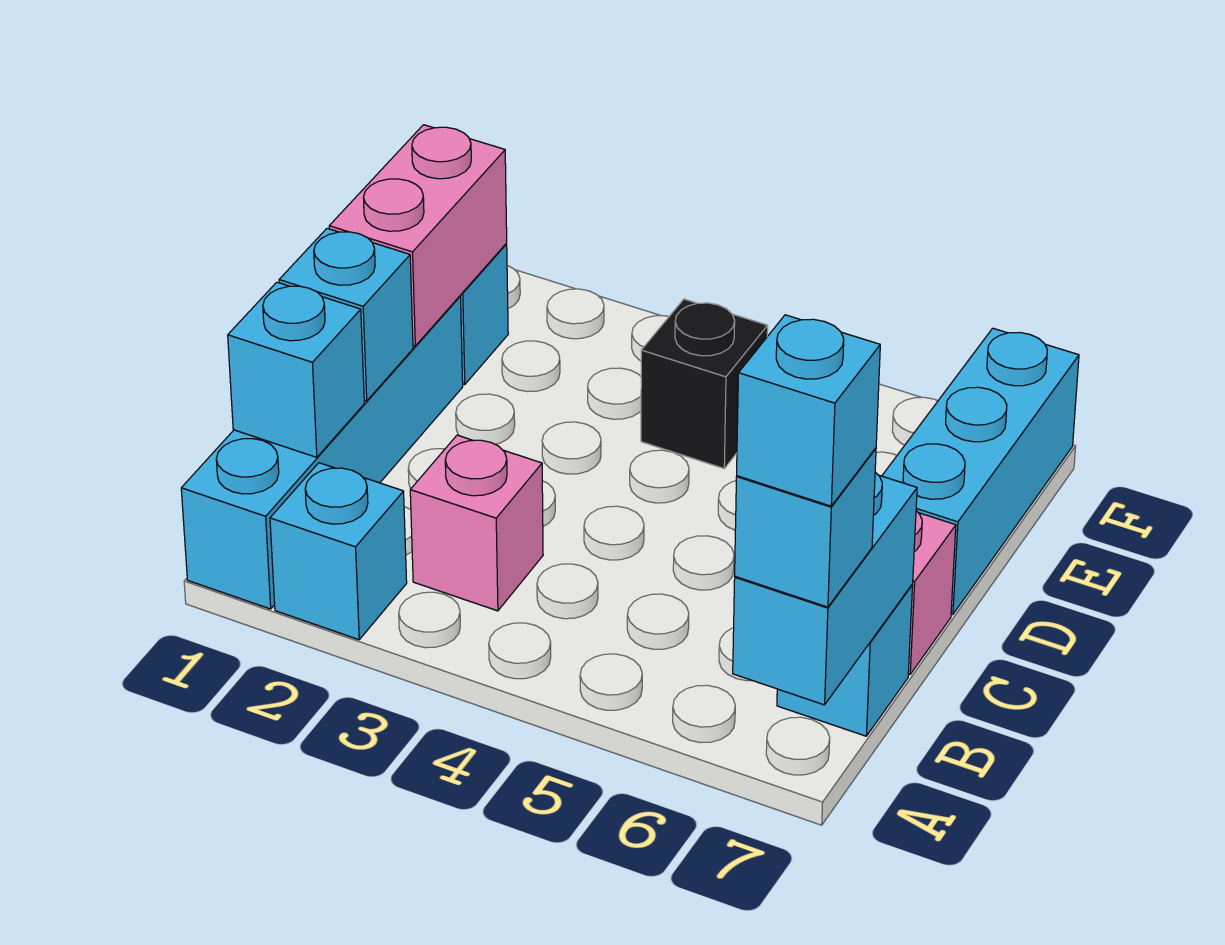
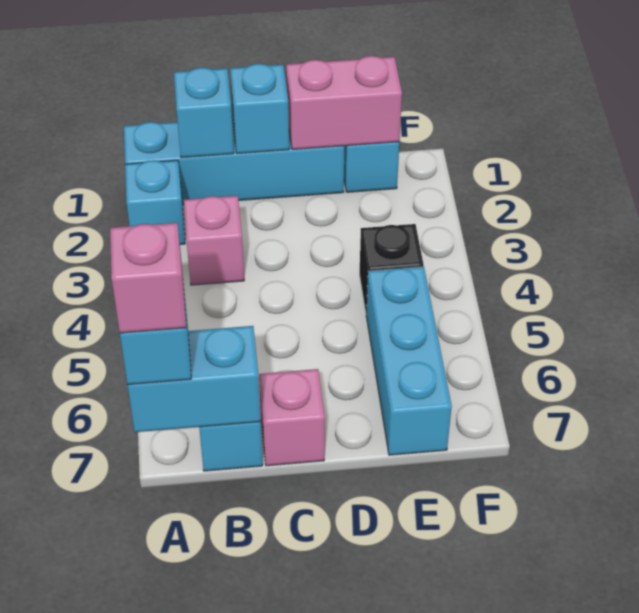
cyan brick A7 level 4 -> pink brick A7 level 4
cyan brick D7:F7 level 1 -> cyan brick E5:E7 level 1

